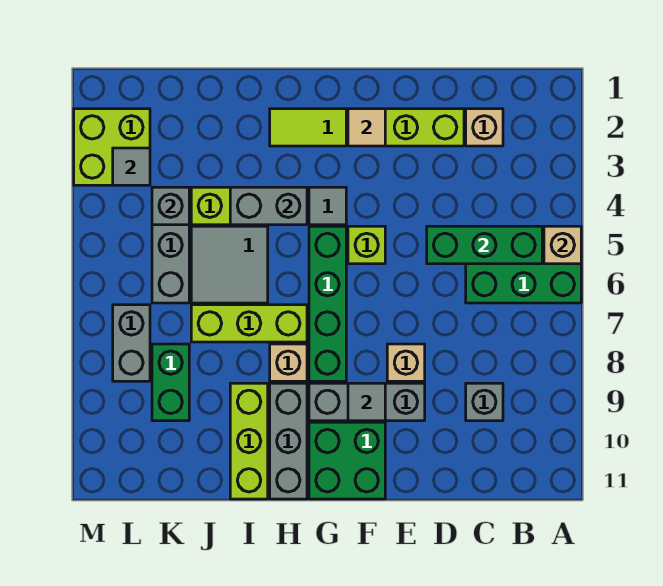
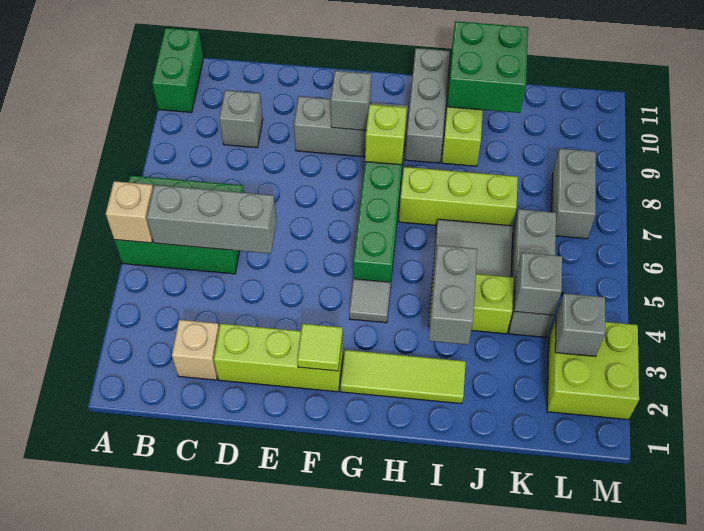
green brick B5:D5 level 2 -> grey brick B5:D5 level 2
tan brick E8 level 1 -> none
tan tile F2 level 2 -> lime tile F2 level 2
lime brick F5 level 1 -> lime brick G8 level 2
grey tile F9 level 2 -> grey brick F9 level 2
green brick F10:G11 level 1 -> green brick I10:J11 level 2
lime tile G2:H2 level 1 -> lime tile G2:I2 level 1
grey brick H4:I4 level 2 -> grey brick I3:I4 level 2
tan brick H8 level 1 -> none
green brick K8:K9 level 1 -> green brick A10:A11 level 1
grey tile L3 level 2 -> grey brick L3 level 2

